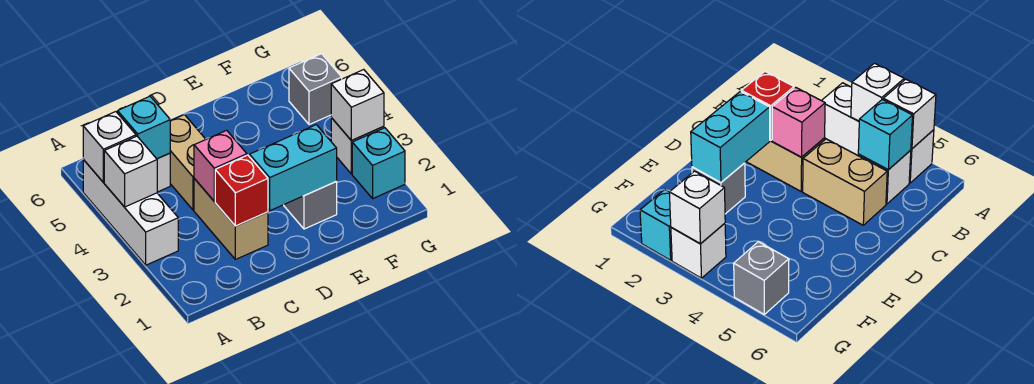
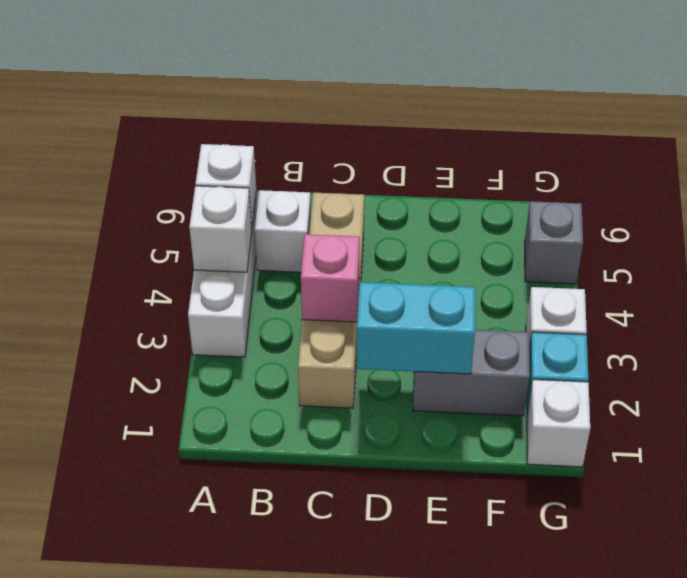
cyan brick B5 level 2 -> none
red brick C2 level 2 -> none
grey brick E2 level 1 -> grey brick E2:F2 level 1
white brick G3 level 2 -> white brick G1 level 1

